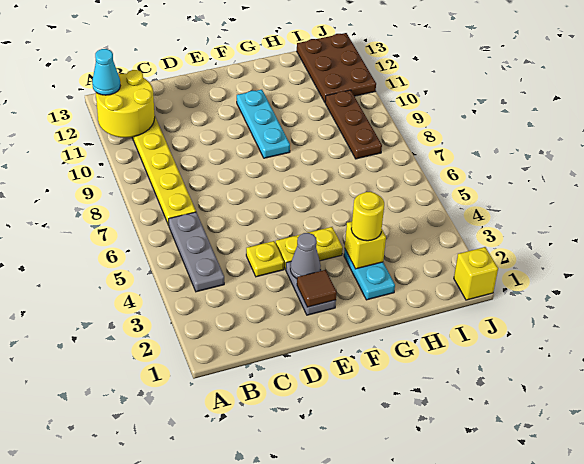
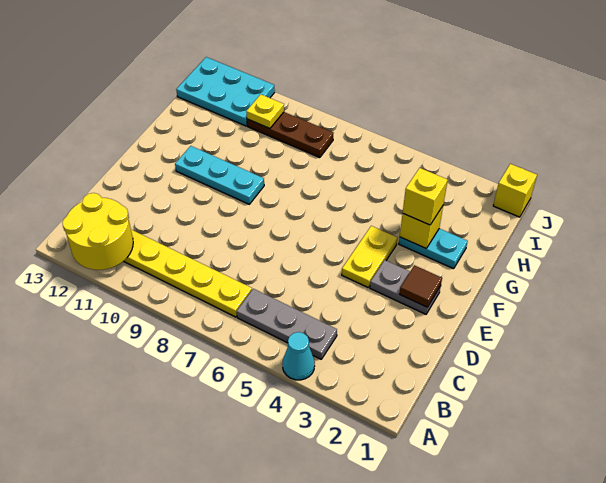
cyan cone A12 level 3 -> cyan cone A4 level 1
yellow plate D4 level 1 -> yellow plate I10 level 2
grey cone E3 level 2 -> none
yellow round brick G3 level 3 -> yellow brick G3 level 3
brown plate I11:J13 level 1 -> cyan plate I11:J13 level 1

